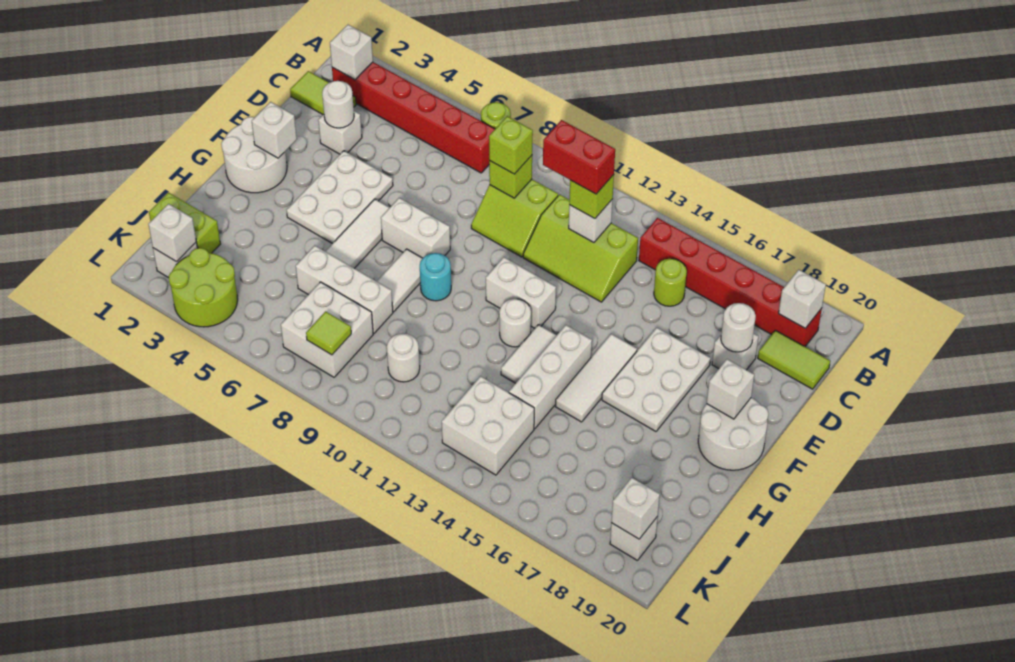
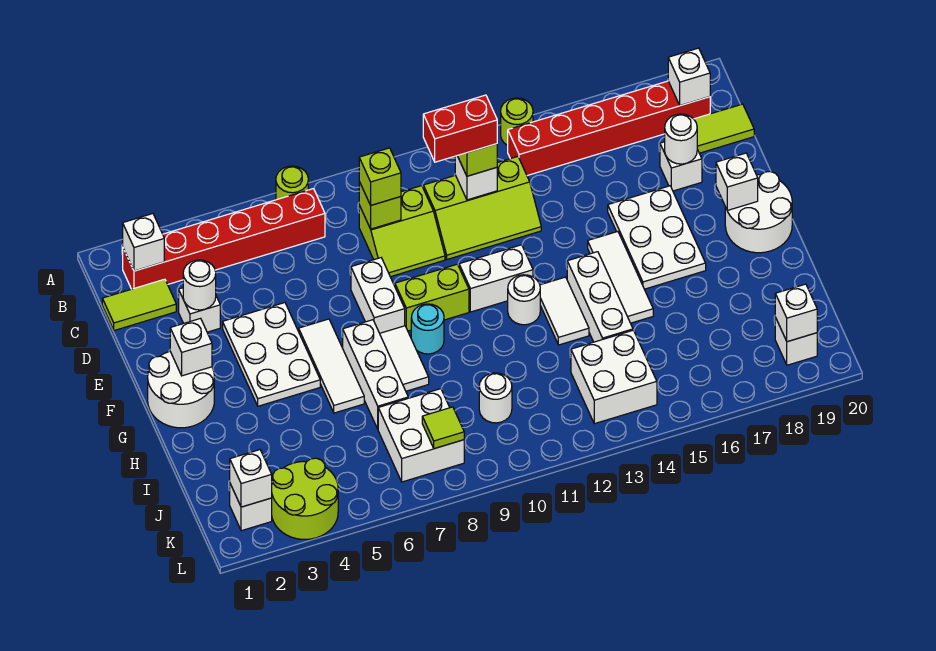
lime round brick C15 level 1 -> lime round brick A14 level 1
white brick F7:F8 level 1 -> white brick E8:F8 level 1
white brick I6:I8 level 1 -> white brick G7:I7 level 1
lime brick J1:J2 level 1 -> lime brick F9:F10 level 1

